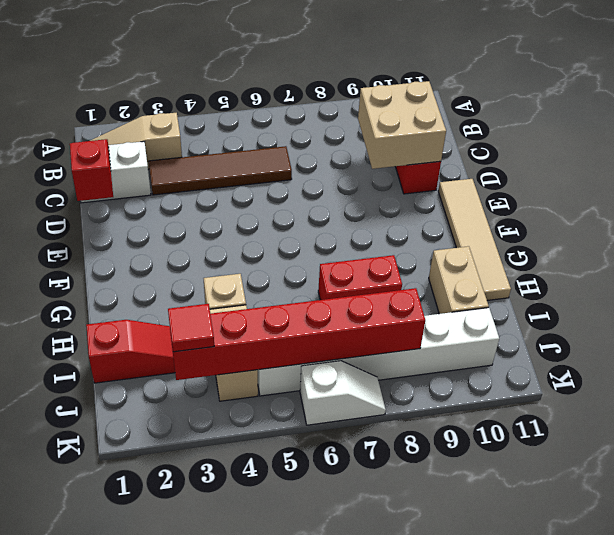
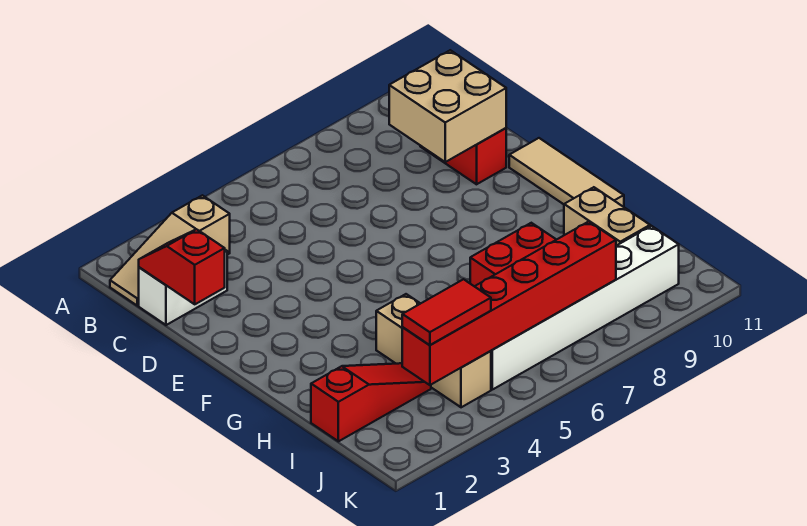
brown tile C3:C6 level 1 -> none
tan tile E11:H11 level 1 -> tan tile E11:G11 level 1
red tile J3 level 3 -> red tile J3:J4 level 3
white slope K6:K7 level 1 top 6 -> none

